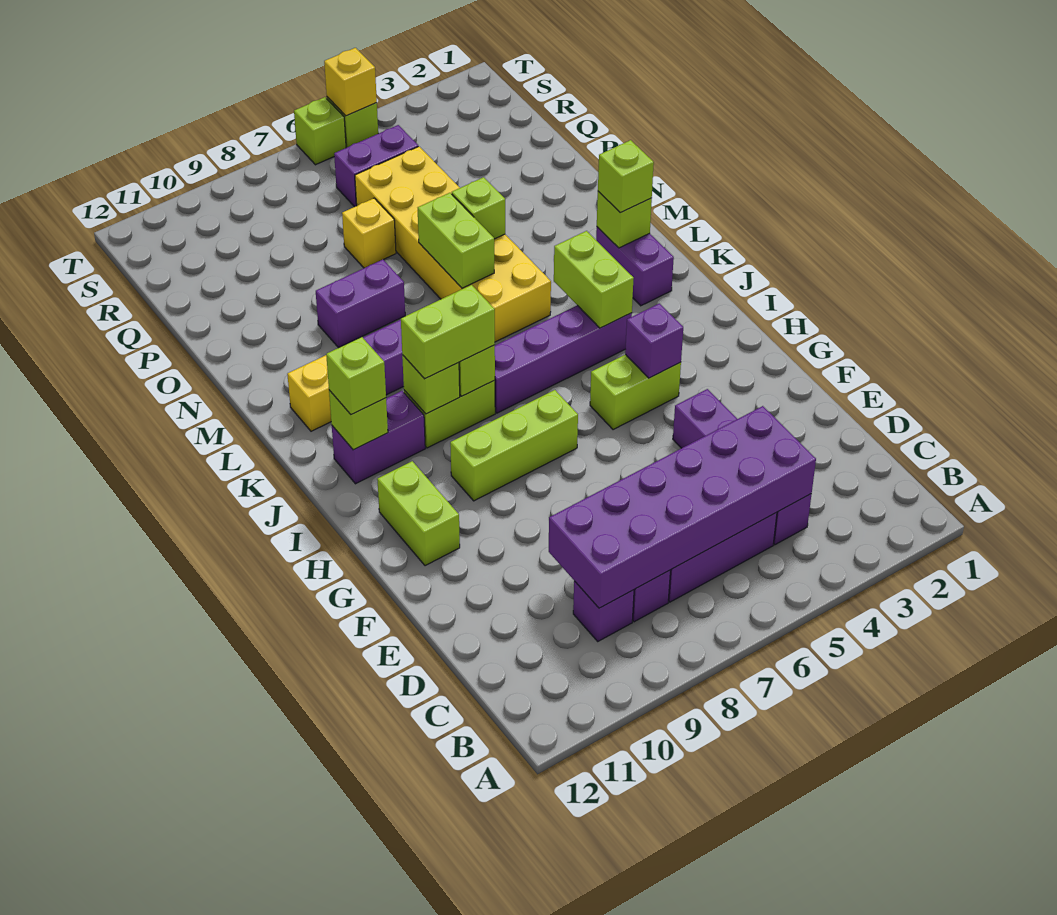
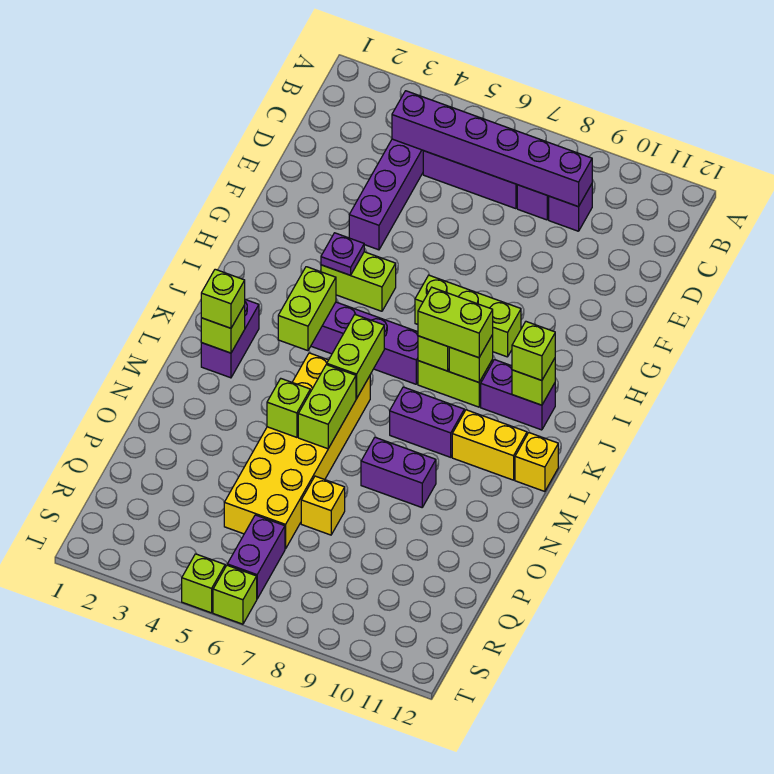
purple brick C4:D9 level 2 -> purple brick C4:C9 level 2
lime brick G11:H11 level 1 -> lime brick K6:L6 level 2
purple brick H4 level 2 -> purple plate H4 level 2
purple brick R5:R6 level 1 -> purple brick R6:S6 level 1
yellow brick T5 level 2 -> yellow brick L12 level 1

